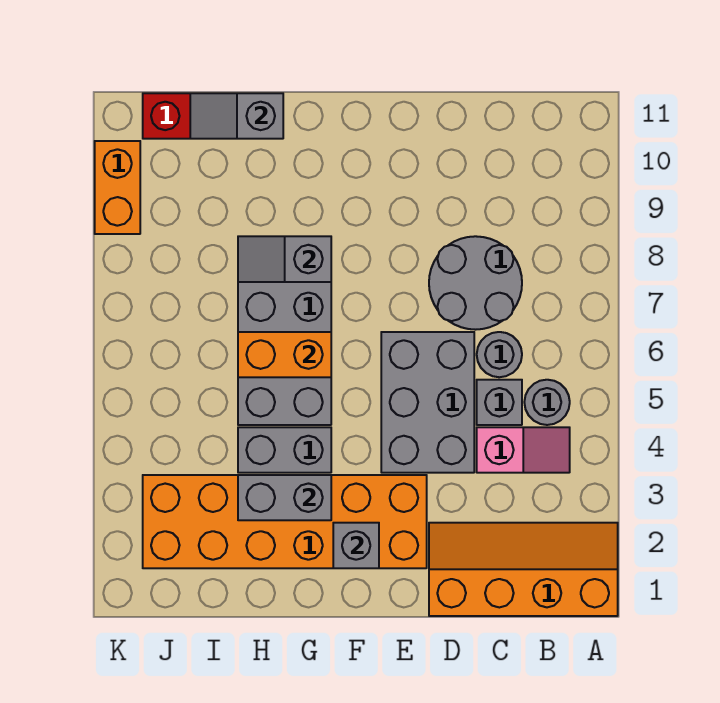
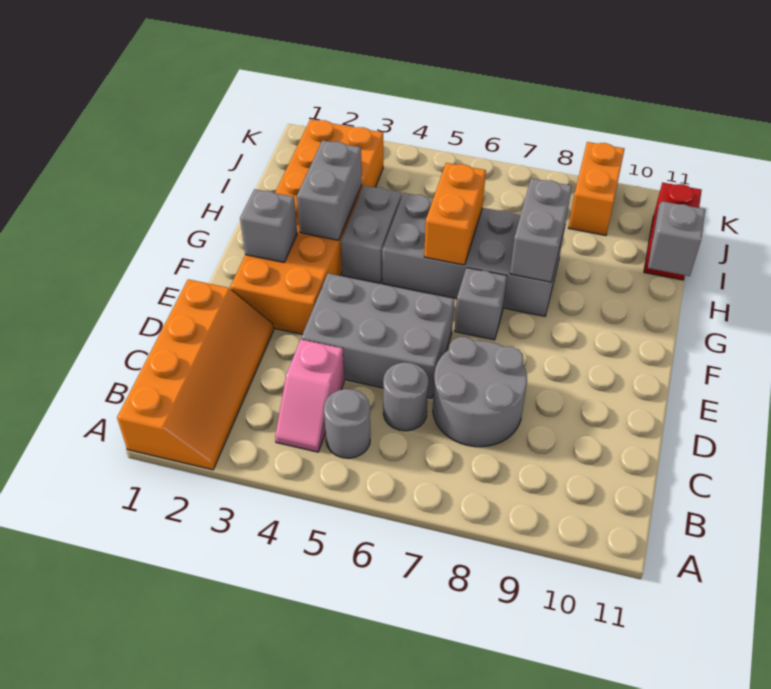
grey brick C5 level 1 -> grey brick F7 level 1
grey slope G8:H8 level 2 top G -> grey brick G8:H8 level 2
orange brick K9:K10 level 1 -> orange brick J9:K9 level 1

